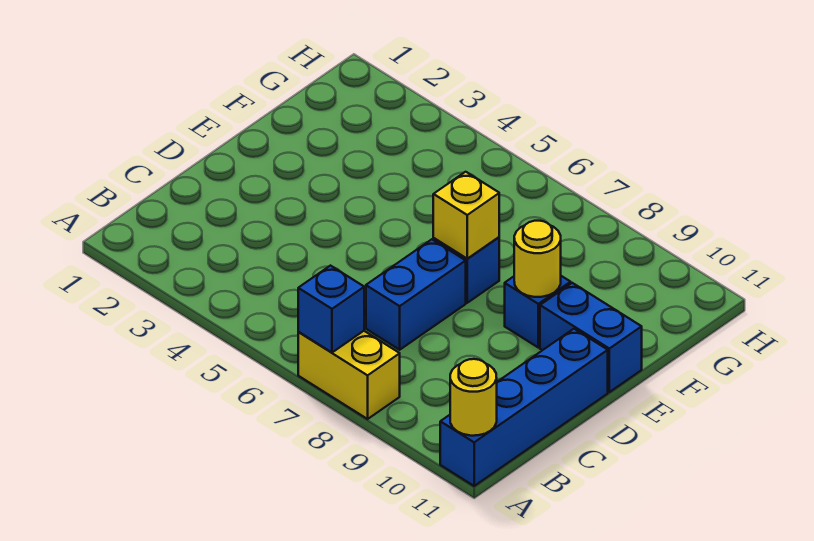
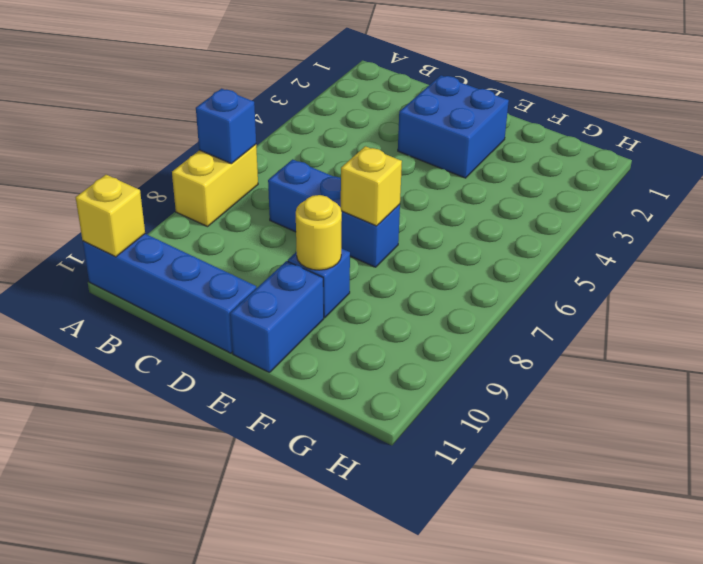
yellow round brick A11 level 2 -> yellow brick A11 level 2
none -> blue brick D2:E3 level 1

